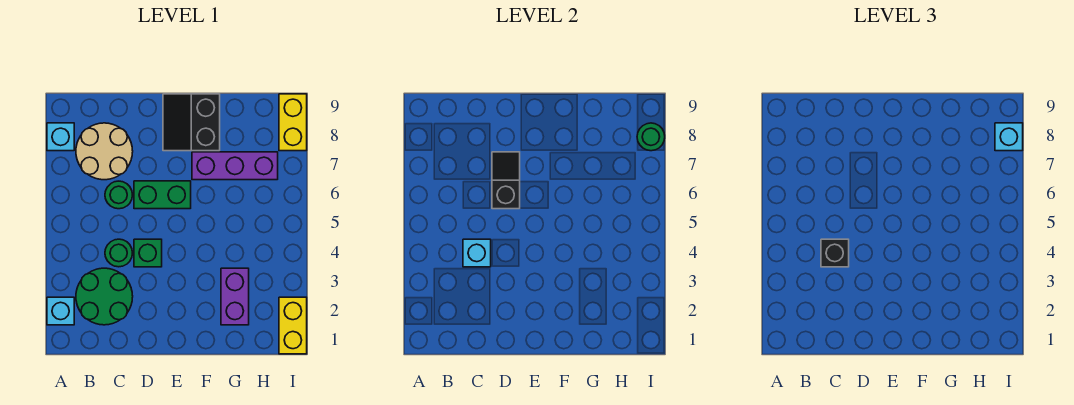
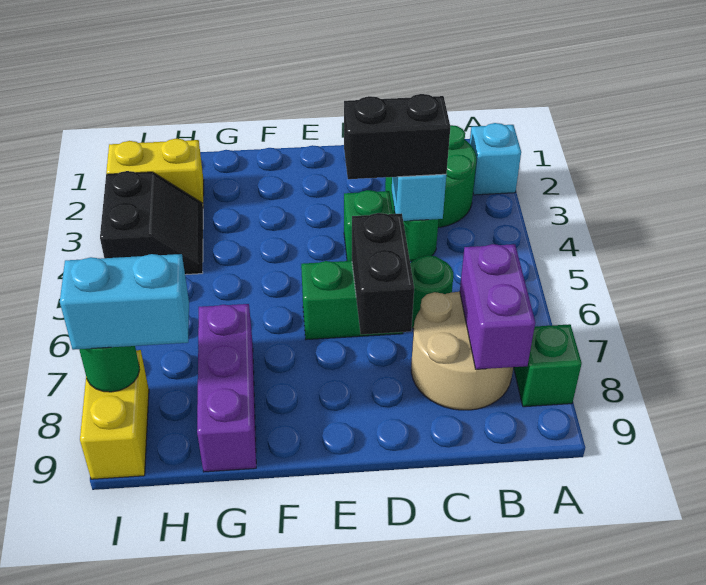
cyan brick A8 level 1 -> green brick A8 level 1
black brick C4 level 3 -> black brick C4:D4 level 3
black slope D6:D7 level 2 top 6 -> black brick D6:D7 level 2
black slope E8:F9 level 1 top F -> black slope H3:I4 level 1 top I
purple brick F7:H7 level 1 -> purple brick G7:G9 level 1
purple brick G2:G3 level 1 -> purple brick B7:B8 level 2
yellow brick I1:I2 level 1 -> yellow brick H2:I2 level 1
cyan brick I8 level 3 -> cyan brick H8:I8 level 3

